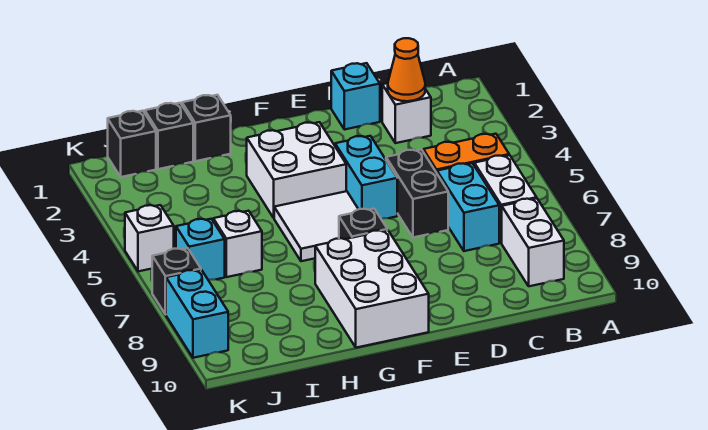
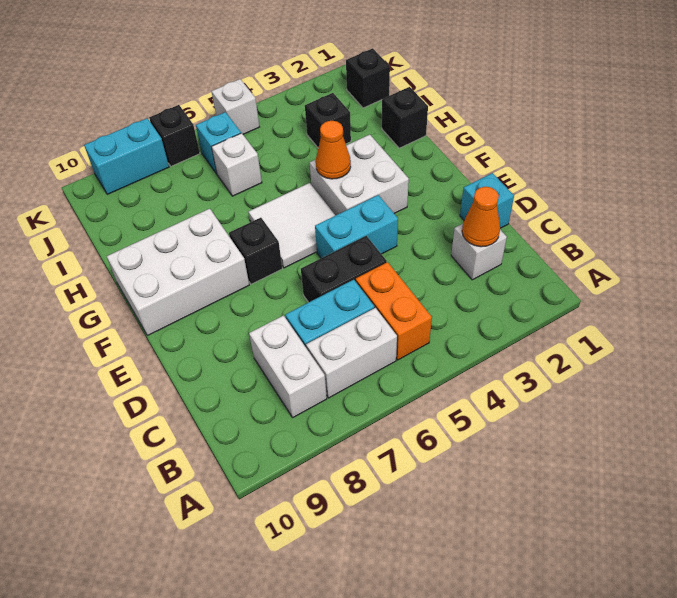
white brick B8:B9 level 1 -> white brick B8:C8 level 1
none -> orange cone G4 level 2
black brick I1 level 1 -> black brick I3 level 1

